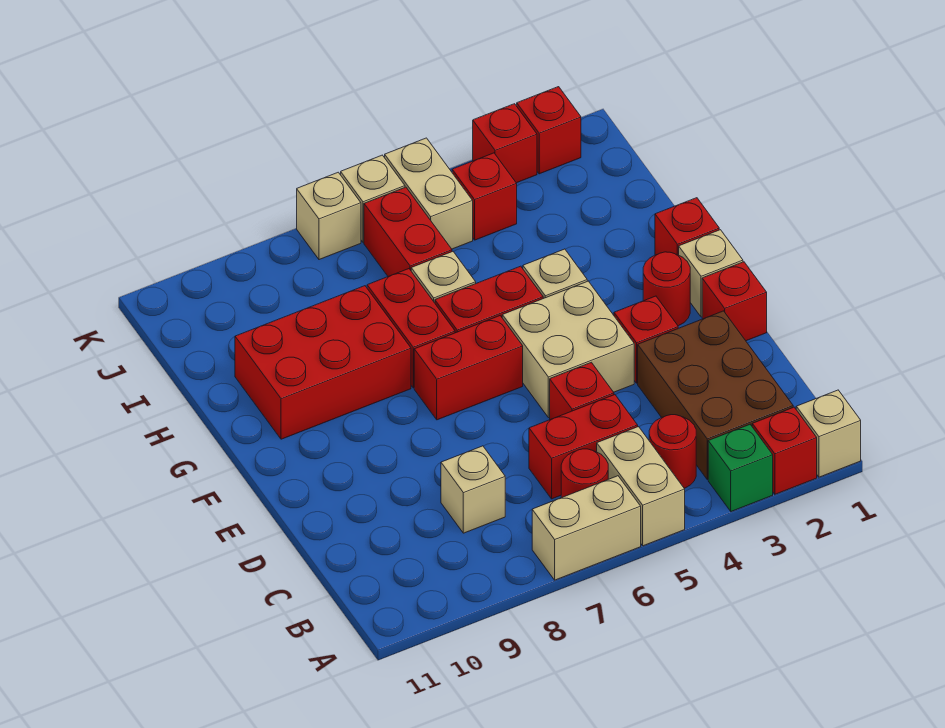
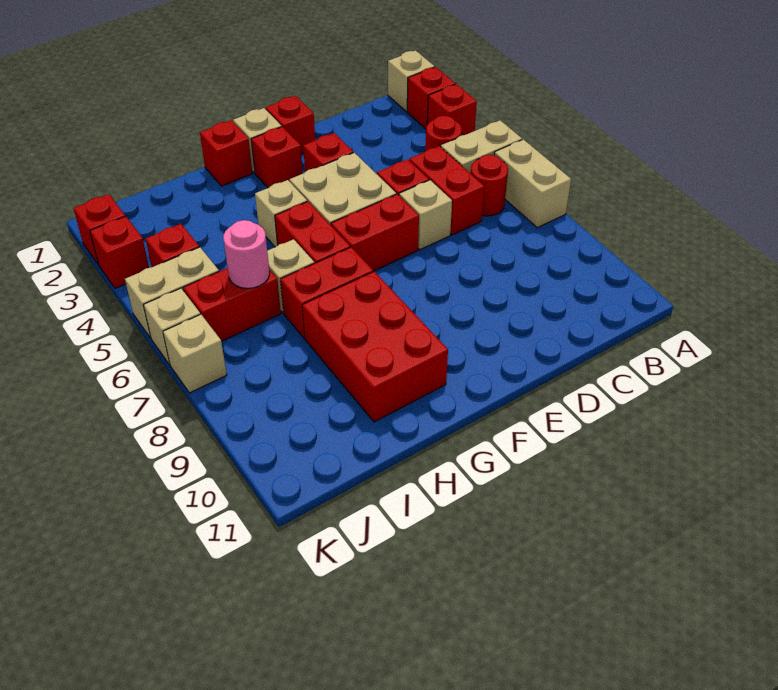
green brick A3 level 1 -> red brick A3 level 1
brown brick B2:D3 level 1 -> none
tan brick C8 level 1 -> tan brick D6 level 1
red round brick F2 level 1 -> red brick F2 level 1
red brick F6:F7 level 1 -> red brick E6:F6 level 1
none -> pink round brick I6 level 2

